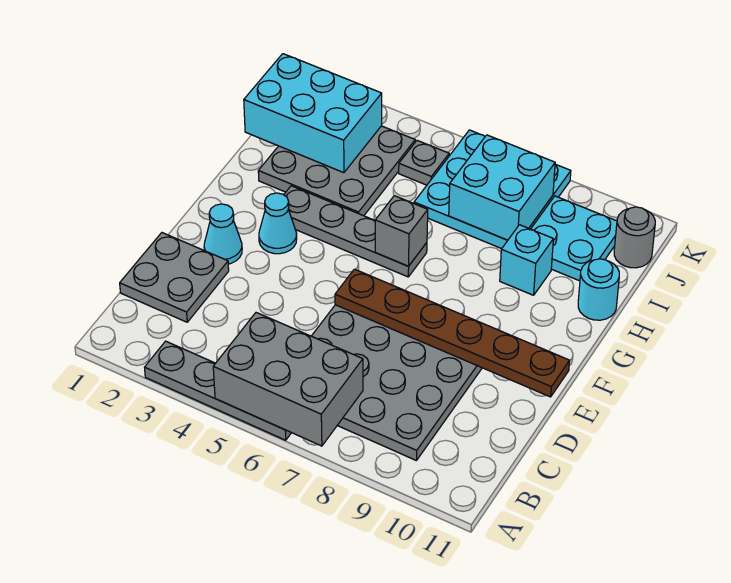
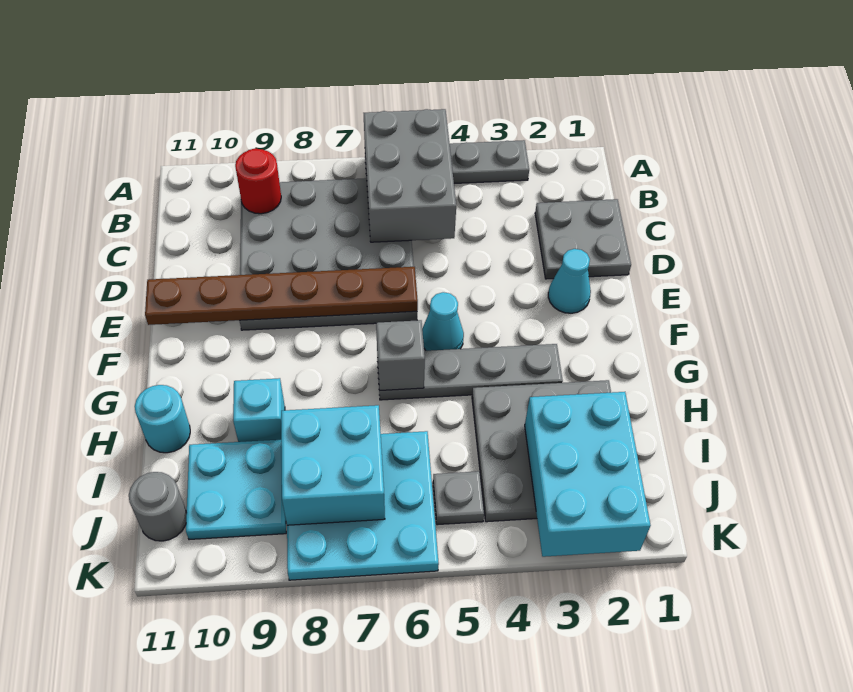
grey brick A5:B7 level 2 -> grey brick A5:C6 level 2
none -> red round brick B9 level 2
cyan cone F3 level 1 -> cyan cone F5 level 1
cyan brick I1:J3 level 2 -> cyan brick I2:K3 level 2

